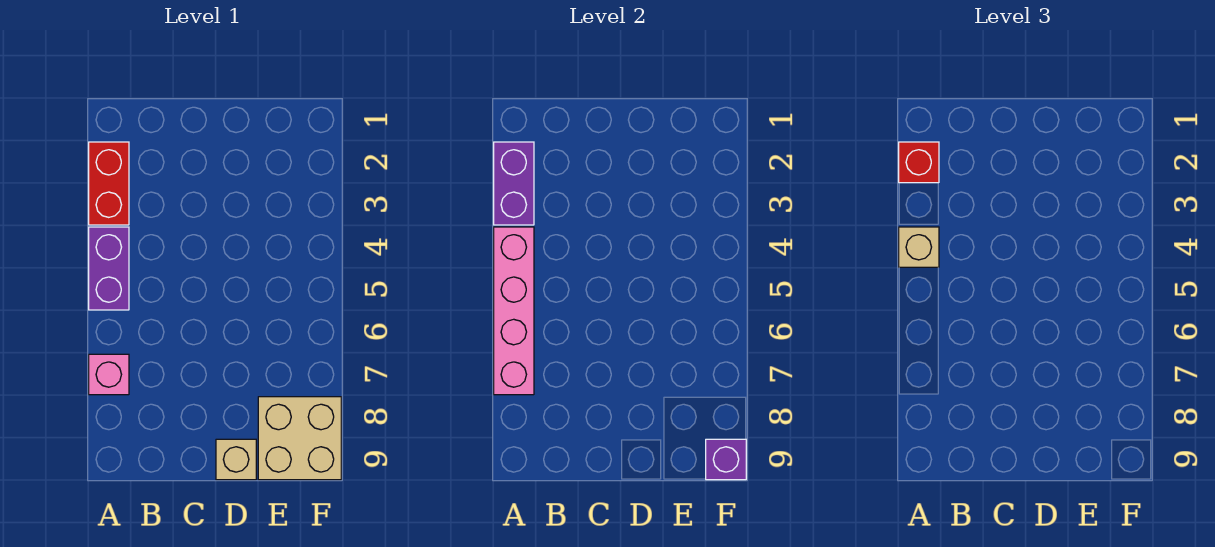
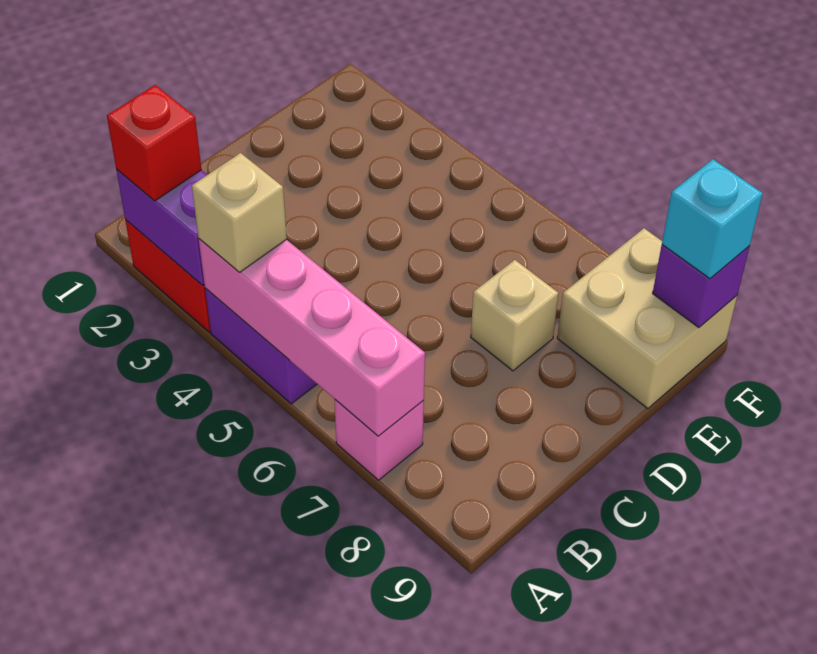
tan brick D9 level 1 -> tan brick D7 level 1
none -> cyan brick F9 level 3

